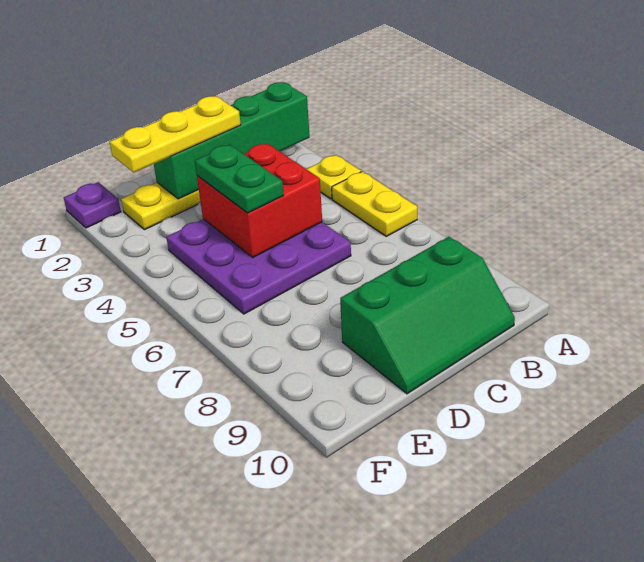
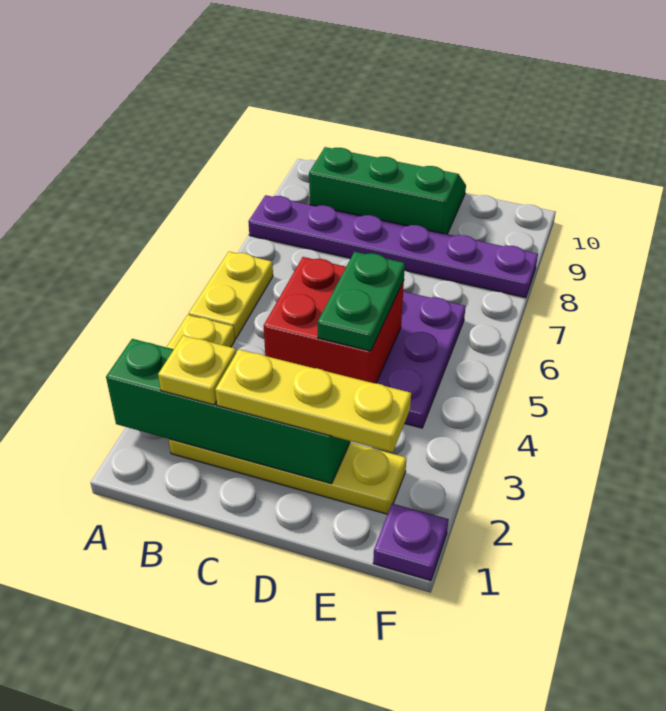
none -> purple plate A8:F8 level 1
none -> yellow plate B2 level 3

